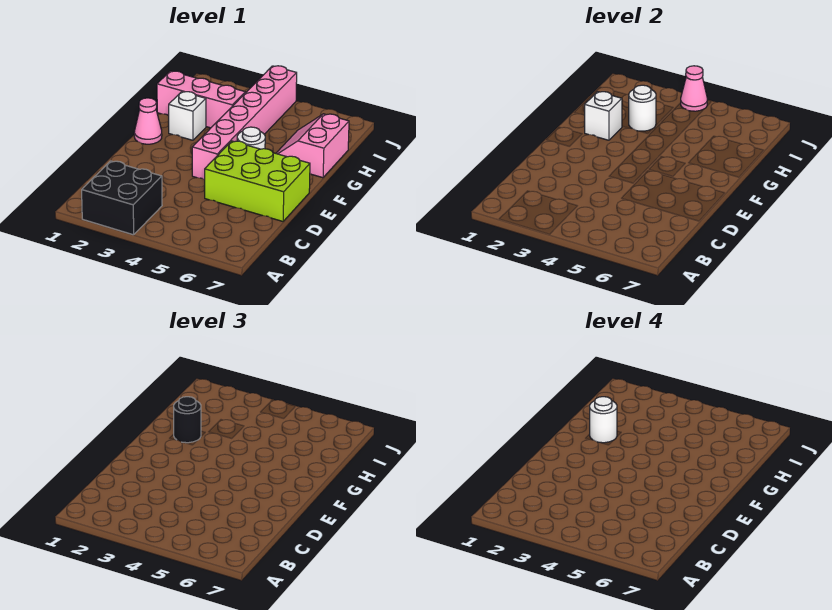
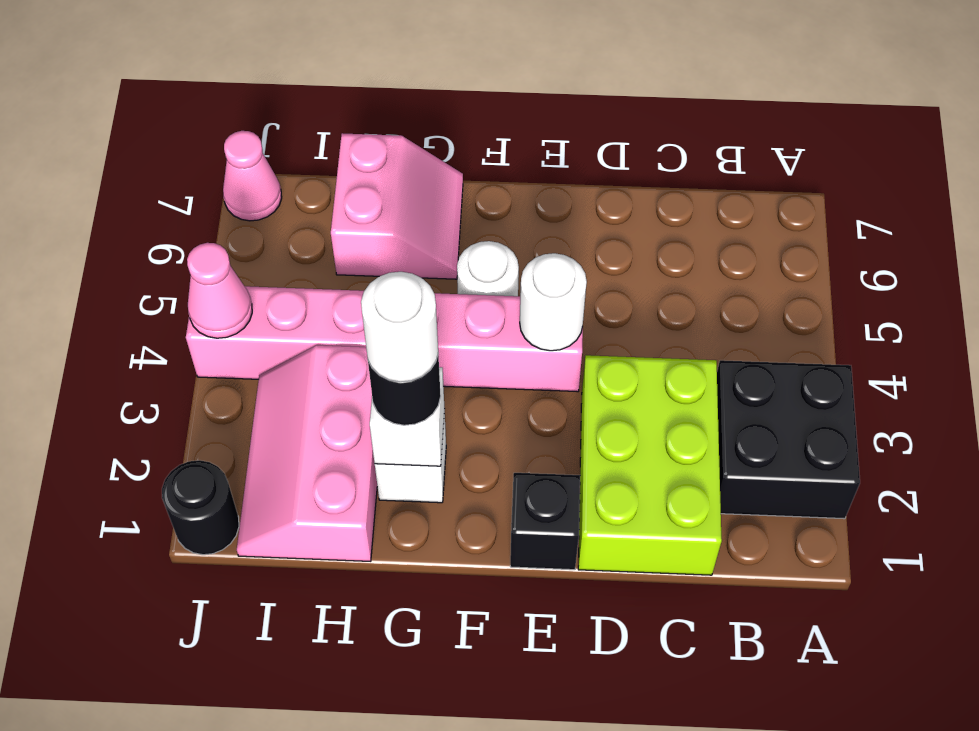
lime brick D5:E7 level 1 -> lime brick C1:D3 level 1
none -> black brick E1 level 1
pink cone F1 level 1 -> pink cone J7 level 1
pink slope G6:H7 level 1 top 7 -> pink slope G6:H7 level 1 top H
white round brick H3 level 2 -> white round brick E4 level 2
none -> black round brick J1 level 1

